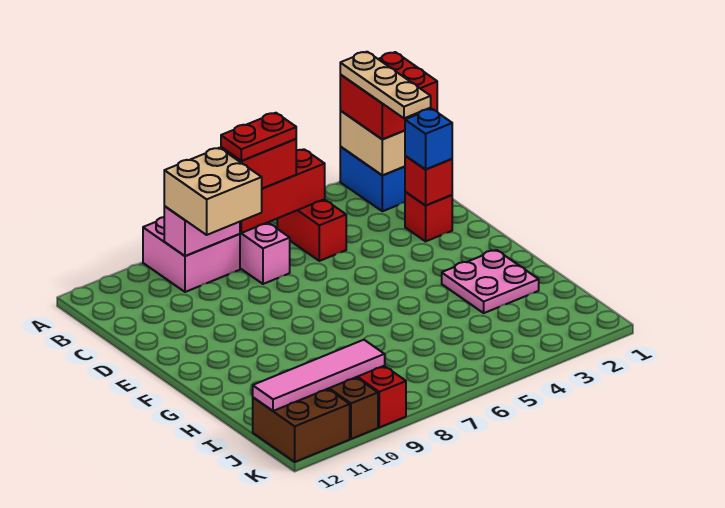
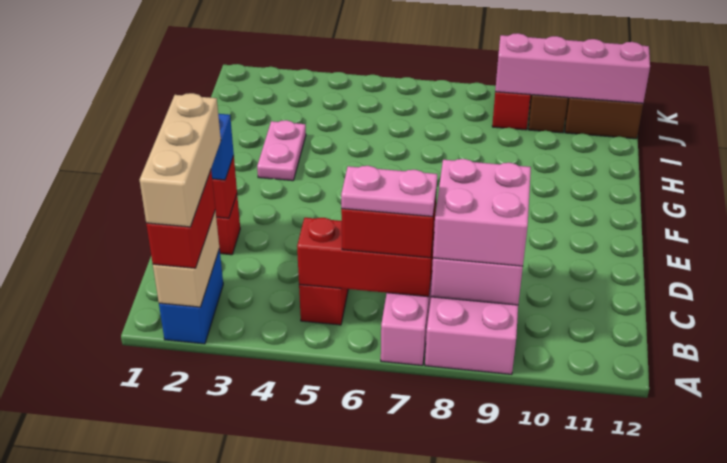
red brick A1:B2 level 3 -> red brick A2:B2 level 3
tan plate A2:C2 level 4 -> tan brick A2:C2 level 4
red plate B6:B7 level 4 -> pink plate B6:B7 level 4
tan brick B8:C9 level 3 -> pink brick B8:C9 level 3
pink plate G2:H3 level 1 -> pink plate G3:H3 level 1
pink tile J9:J12 level 2 -> pink brick J9:J12 level 2

